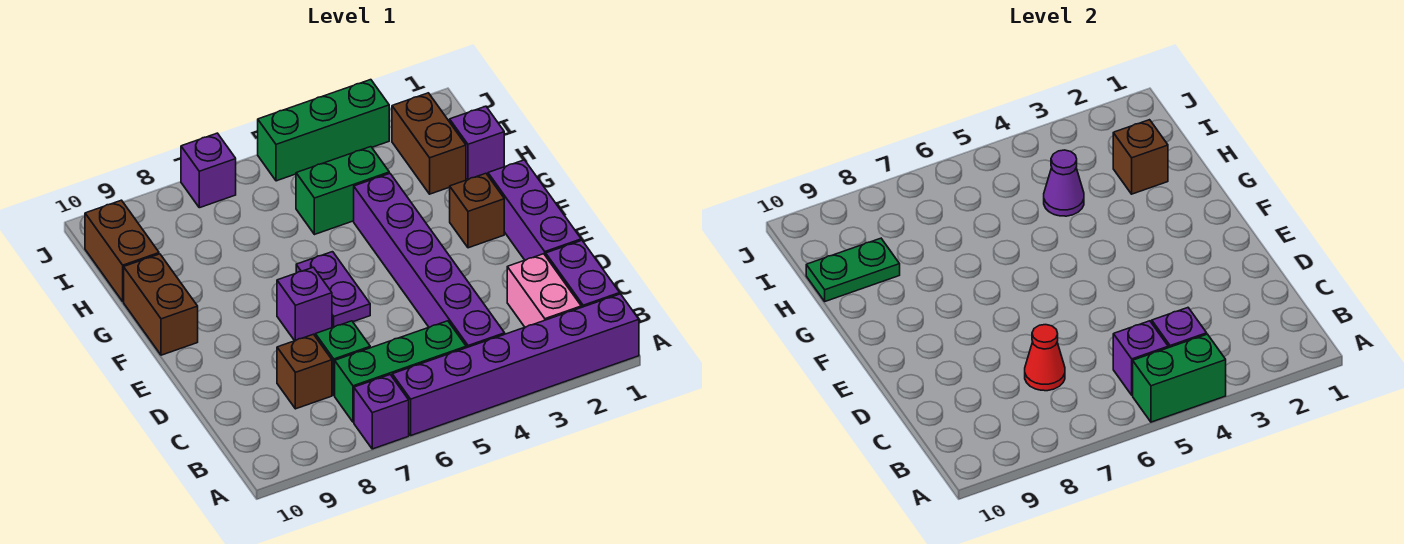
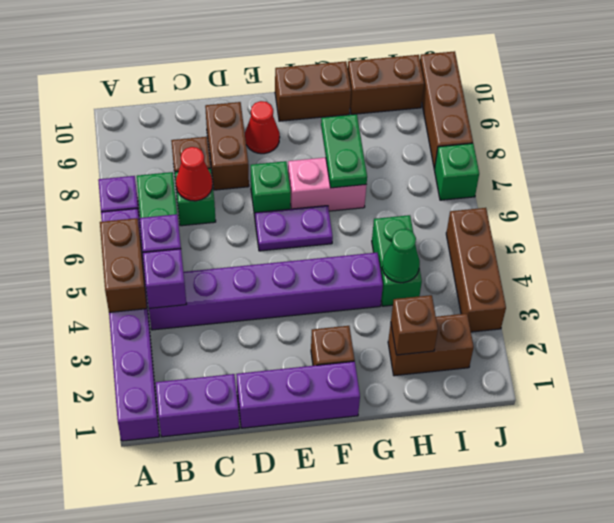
green brick A4:A5 level 2 -> brown brick A4:A5 level 2
pink brick B2:C2 level 1 -> pink brick F7:G7 level 1
none -> brown brick D8:D9 level 1
purple brick E7 level 1 -> green brick E7 level 1
none -> red cone E9 level 1
purple brick H1 level 1 -> none
purple cone H4 level 2 -> green cone H4 level 2
green plate H9:H10 level 2 -> green plate G7:G8 level 2
green brick J3:J5 level 1 -> brown brick J3:J5 level 1
purple brick J7 level 1 -> green brick J7 level 1
none -> brown brick J8:J10 level 1

